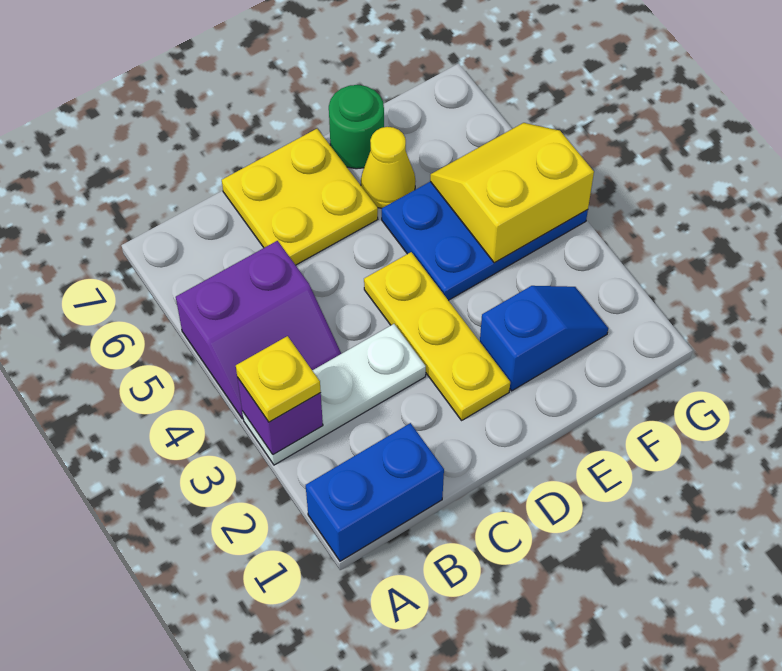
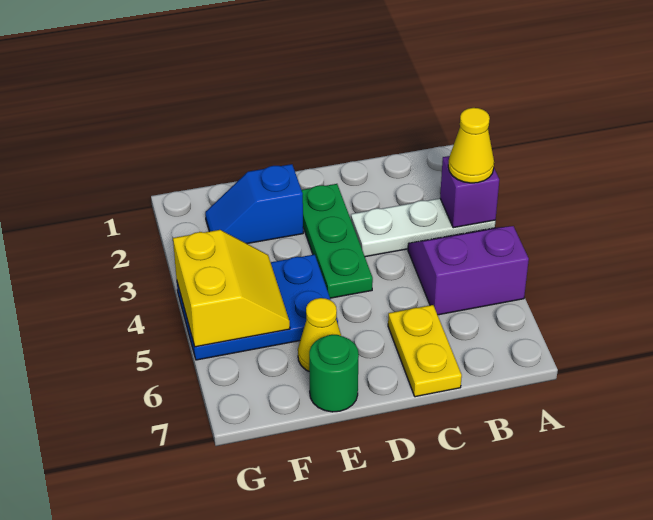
blue brick A1:B1 level 1 -> none
yellow plate A3 level 3 -> yellow cone A3 level 3
yellow plate C6:D7 level 1 -> yellow plate C6:C7 level 1
yellow plate D2:D4 level 1 -> green plate D2:D4 level 1
yellow slope F4:G5 level 2 top 4 -> yellow slope F4:G5 level 2 top G

